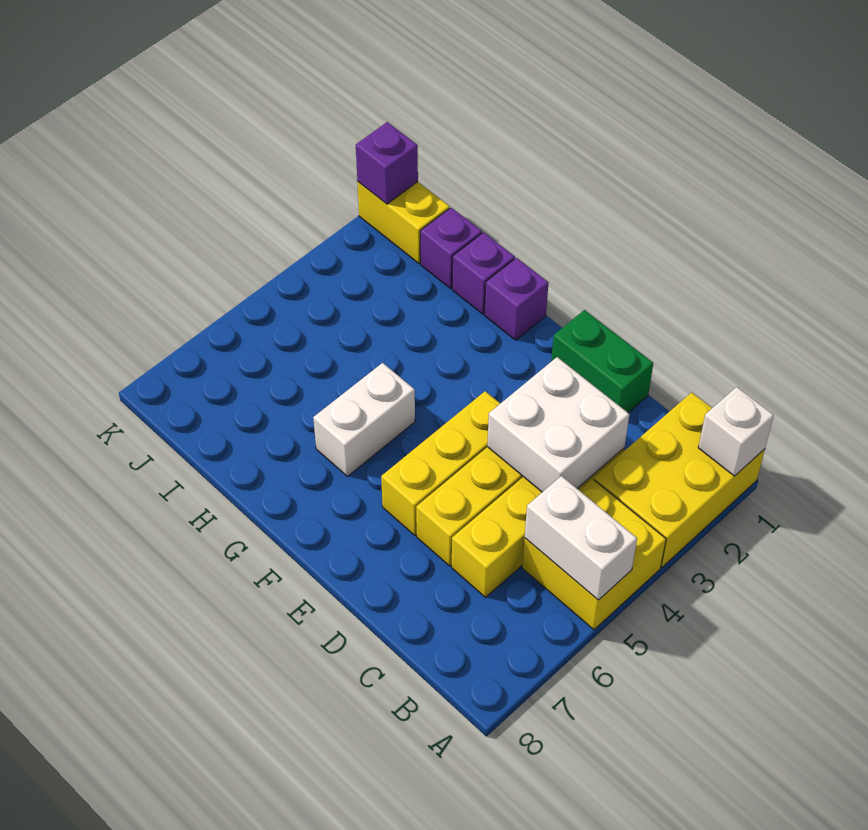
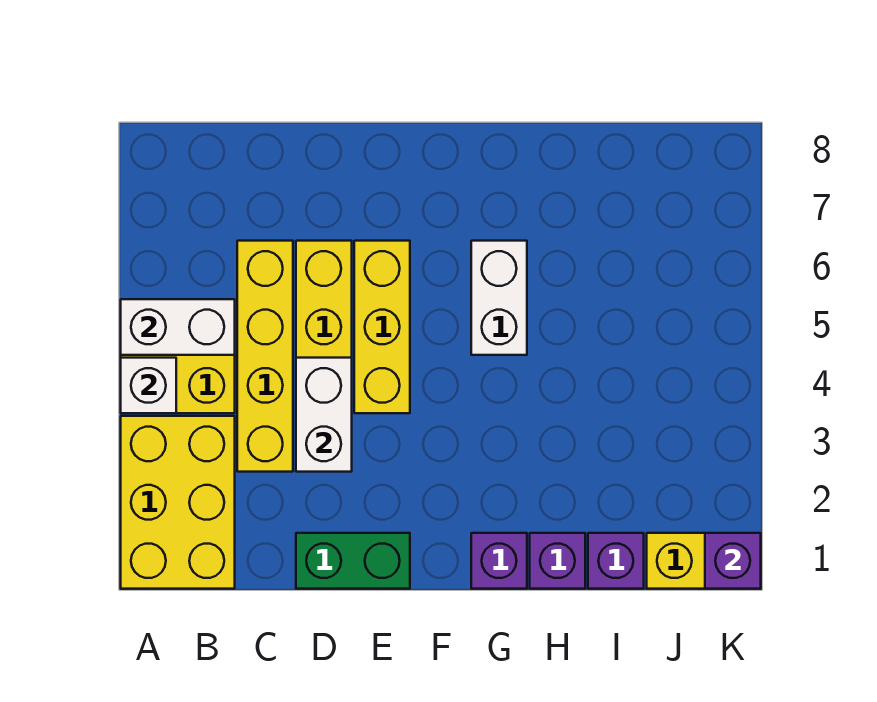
white brick A1 level 2 -> white brick A4 level 2
white brick C3:D4 level 2 -> white brick D3:D4 level 2

